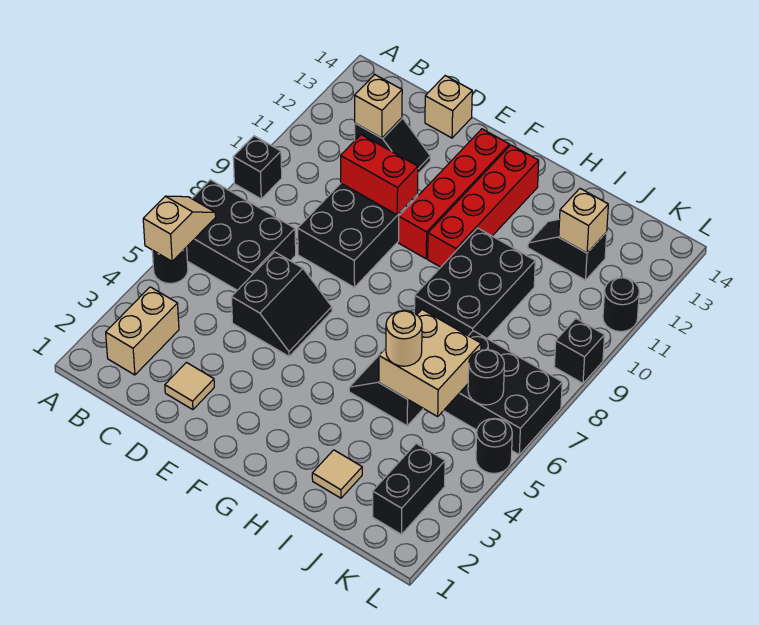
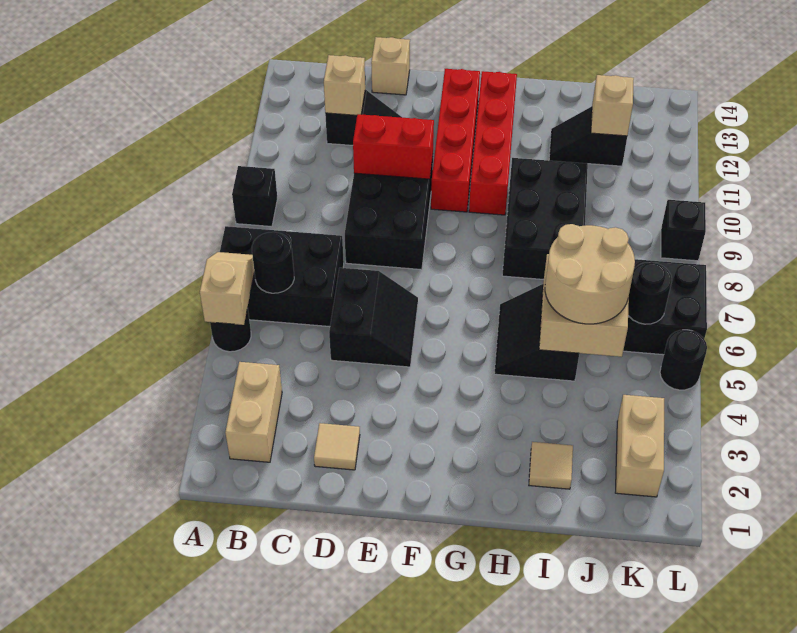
tan round brick I5 level 3 -> tan round brick I5:J6 level 3
black brick K2:K3 level 1 -> tan brick K2:K3 level 1
black round brick L11 level 1 -> black round brick B6 level 2

